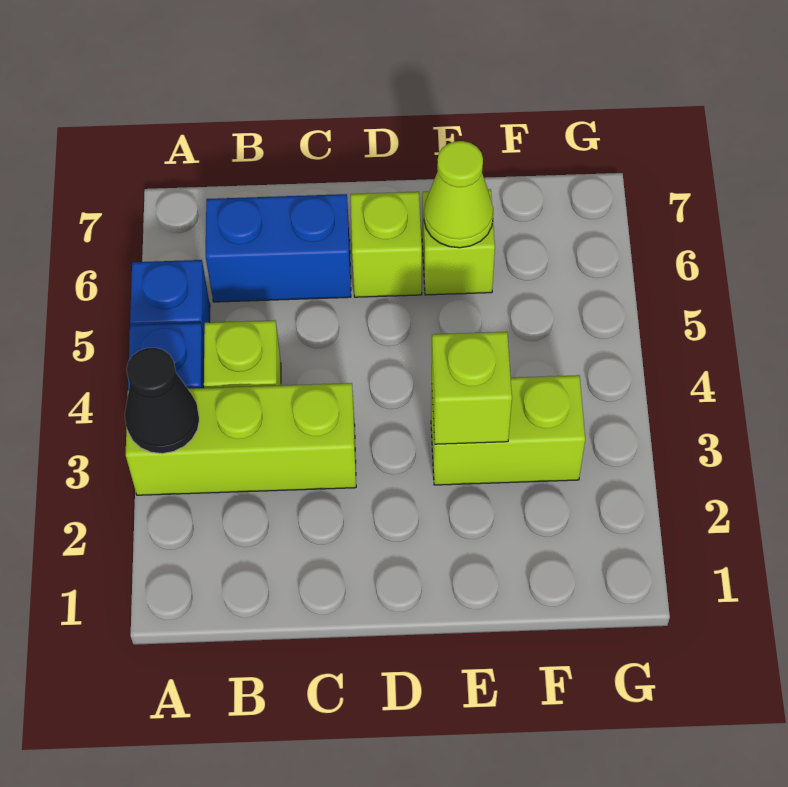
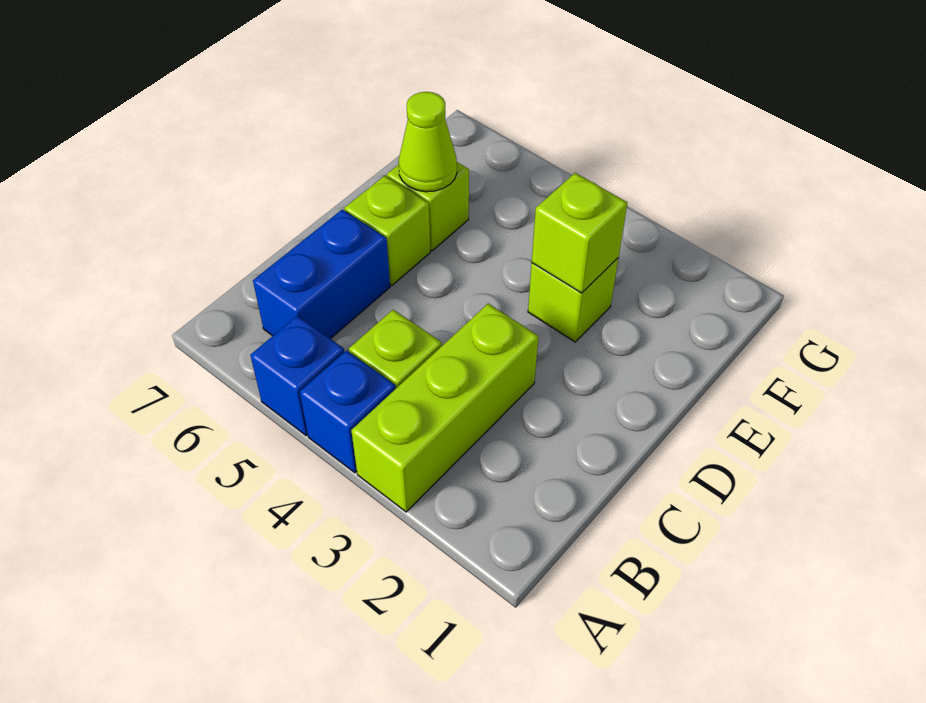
black cone A3 level 2 -> none
lime brick E3:F3 level 1 -> lime brick E3 level 1

